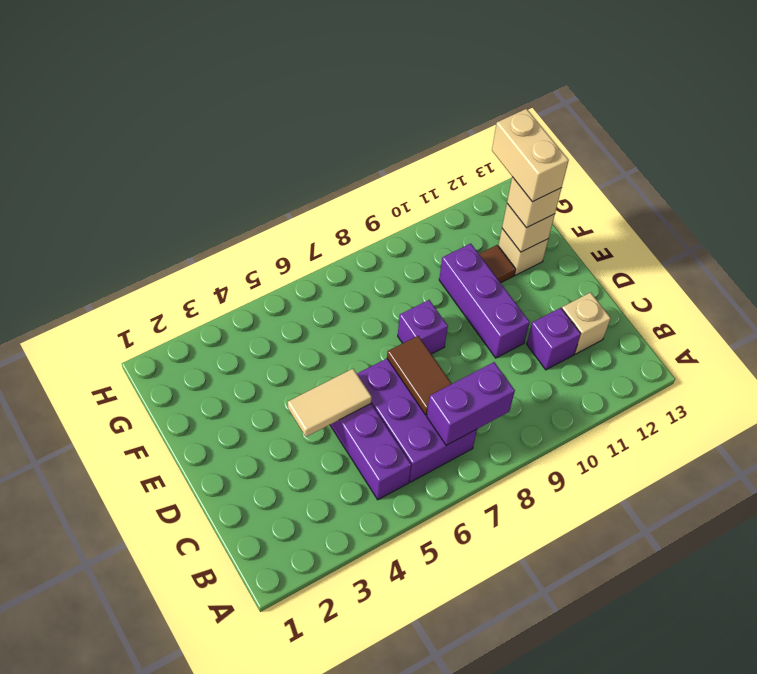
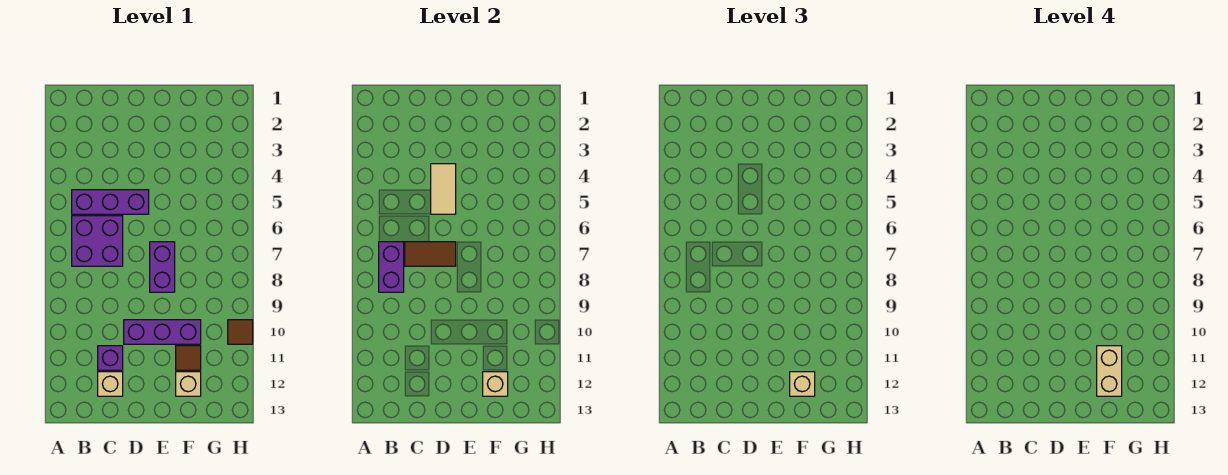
purple brick B6:D7 level 1 -> purple brick B6:C7 level 1
purple brick E8 level 1 -> purple brick E7:E8 level 1
tan brick F12:G12 level 4 -> tan brick F11:F12 level 4
none -> brown tile H10 level 1

